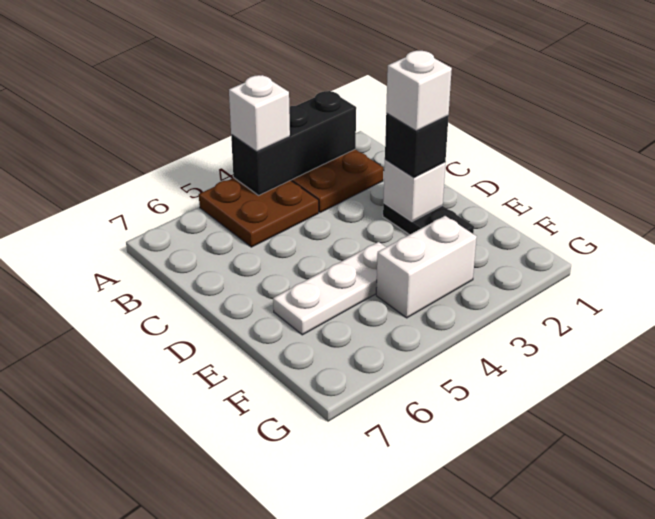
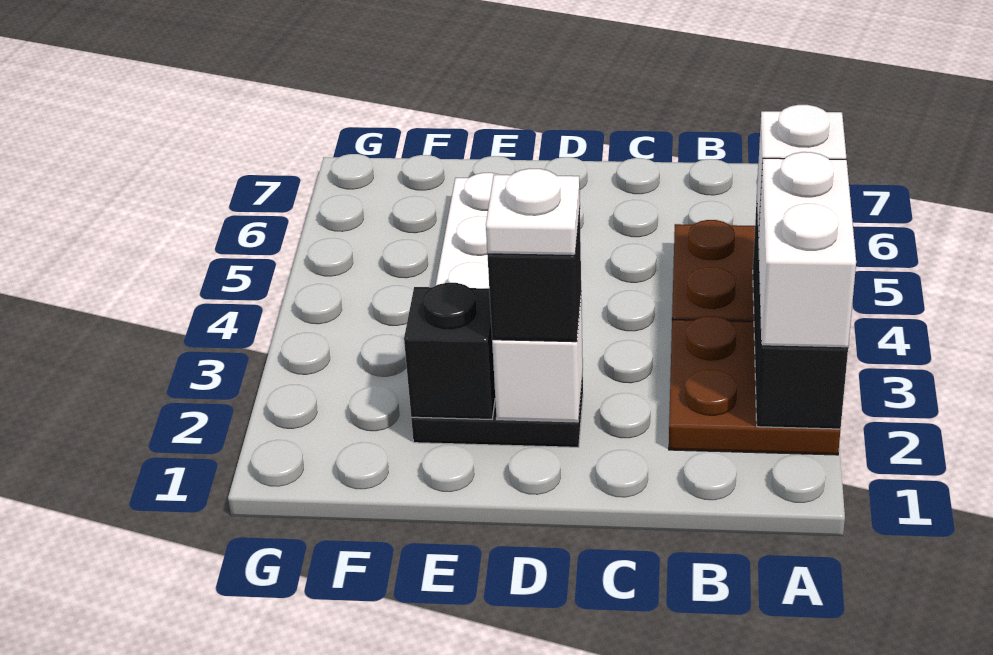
white brick D2 level 4 -> white plate D2 level 4
none -> black brick E2 level 2
white brick F3:F4 level 1 -> white brick A2:A3 level 3

